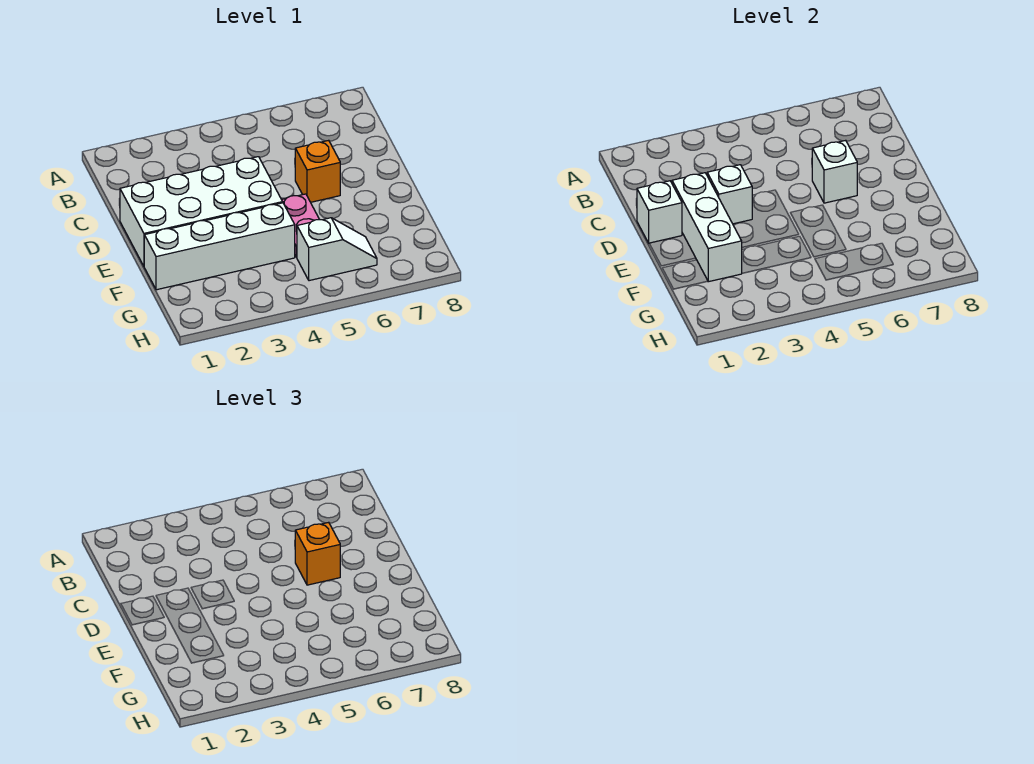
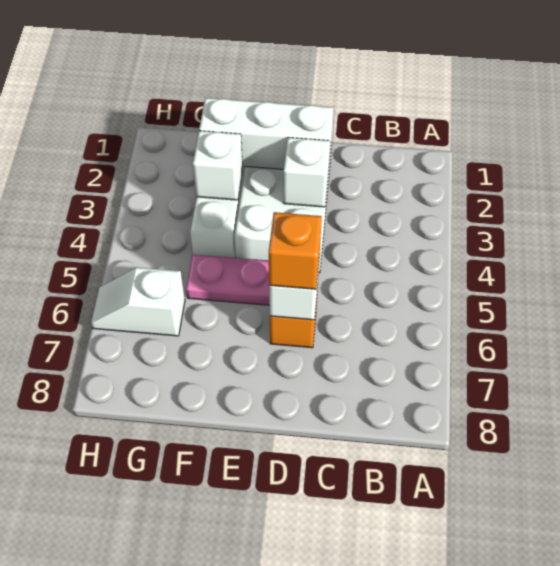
white brick D1 level 2 -> white brick F3 level 2
white slope G5:G6 level 1 top 5 -> white slope G6:H6 level 1 top G

